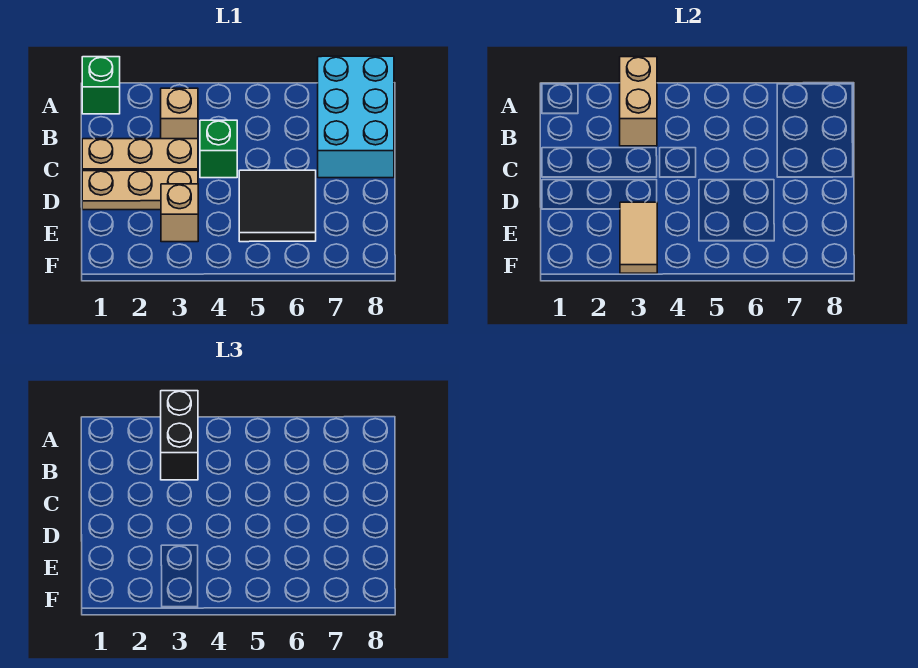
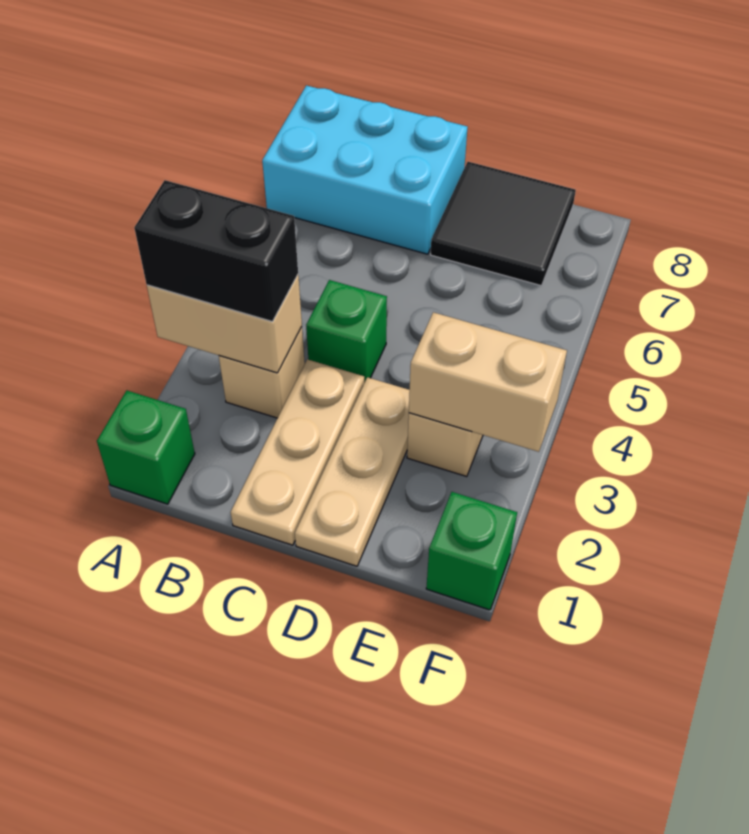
black tile D5:E6 level 1 -> black tile D7:E8 level 1
tan tile E3:F3 level 2 -> tan brick E3:F3 level 2
none -> green brick F1 level 1

